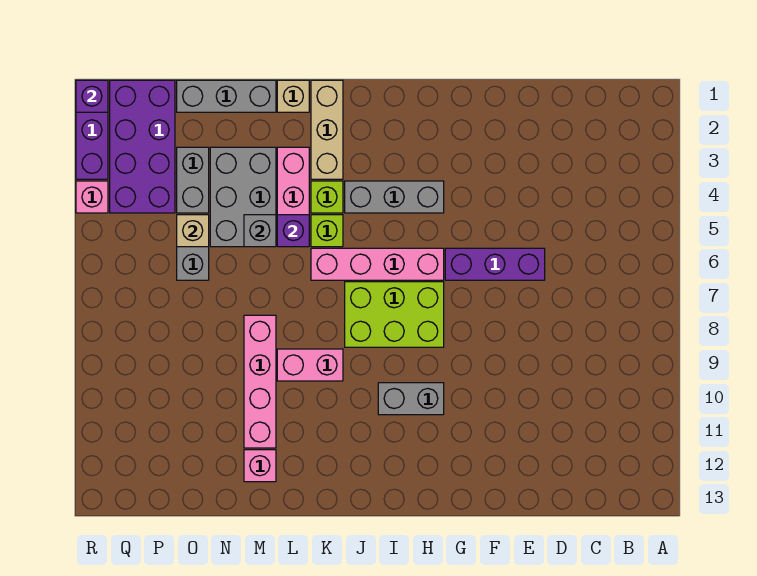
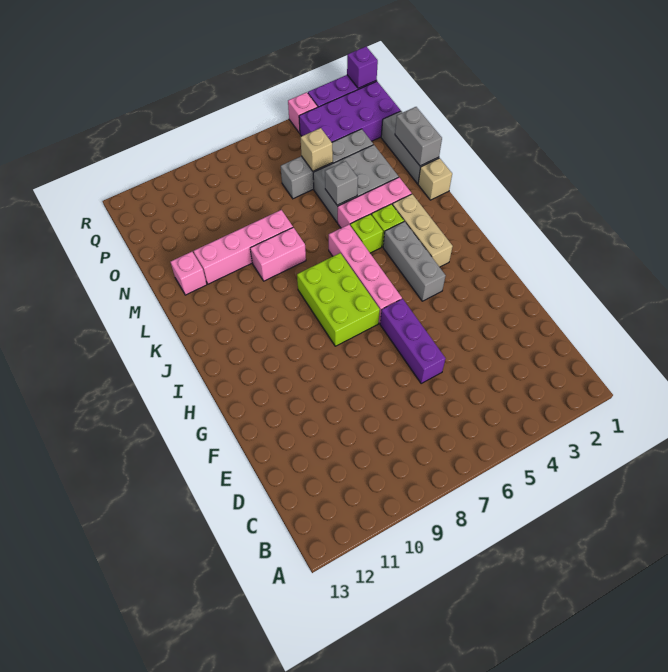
grey brick H10:I10 level 1 -> grey brick M1:N1 level 2
tan brick K1:K3 level 1 -> tan brick I3:K3 level 1
pink brick K9:L9 level 1 -> pink brick L8:L9 level 1
purple brick L5 level 2 -> none

